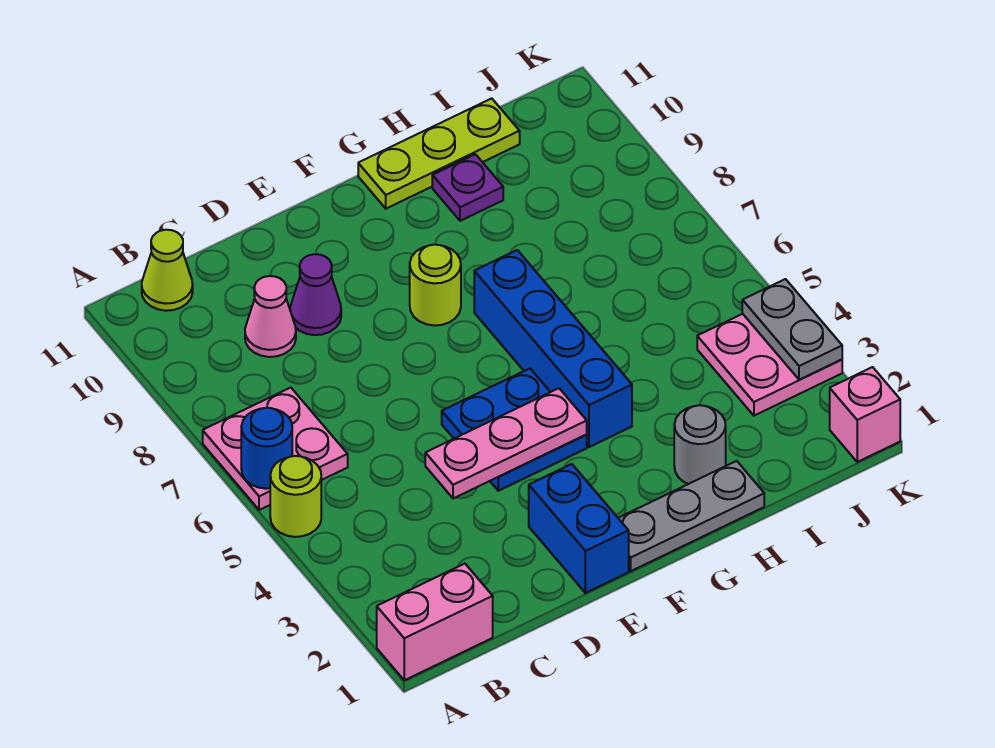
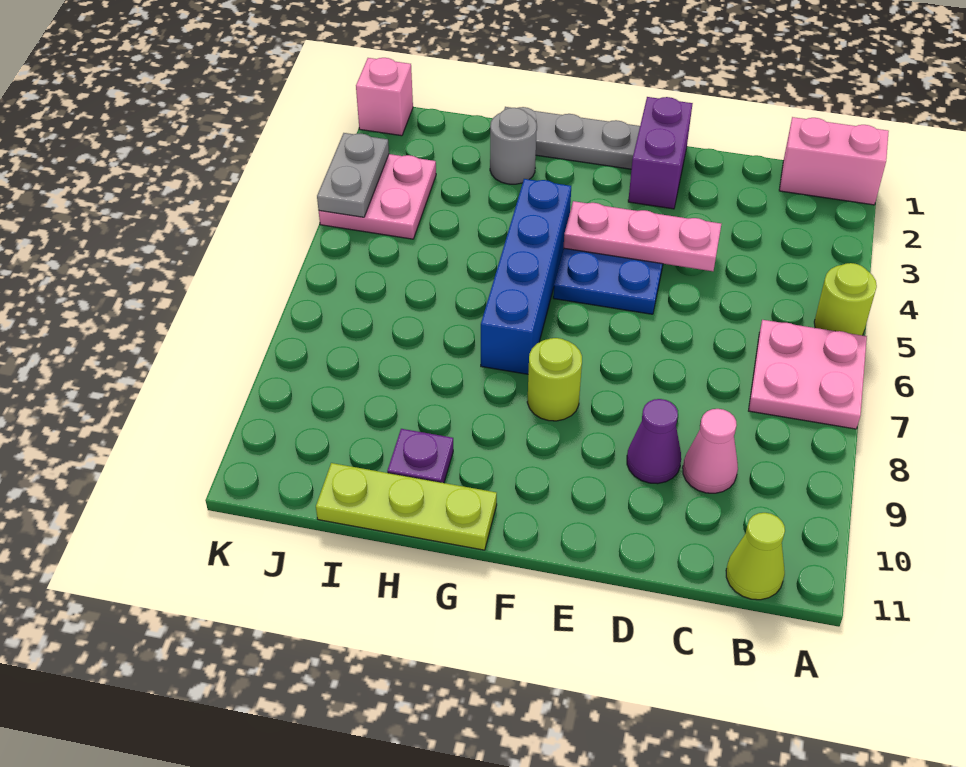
blue round brick A6 level 2 -> none
blue brick E1:E2 level 1 -> purple brick E1:E2 level 1

